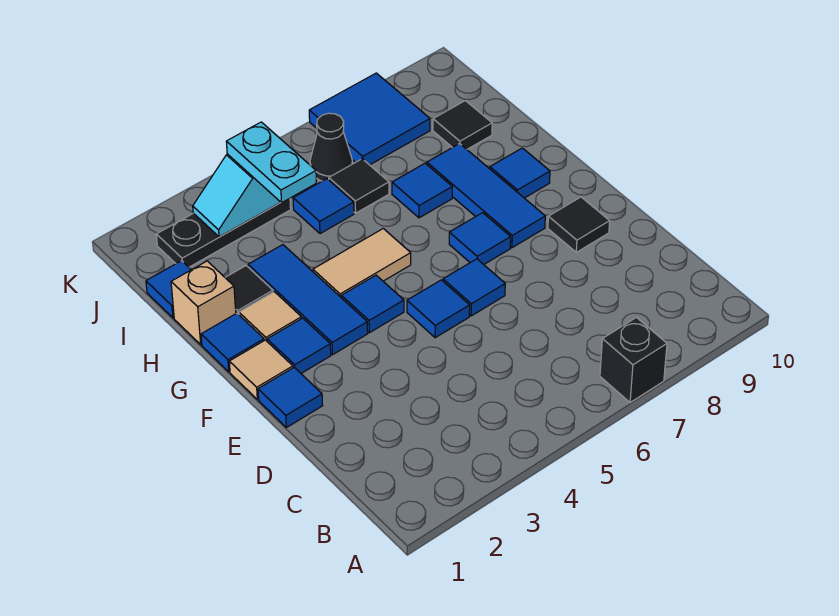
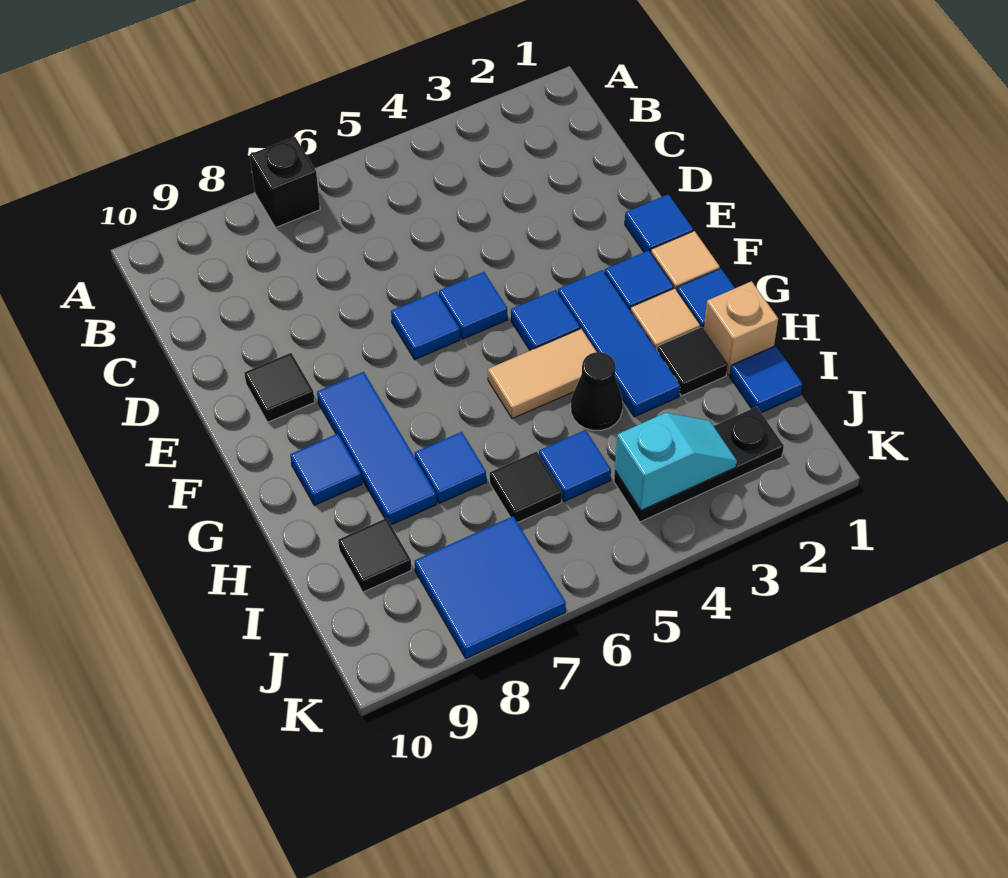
blue tile F7 level 1 -> none
cyan plate I4:J4 level 3 -> none
black cone J6 level 1 -> black cone H4 level 1

